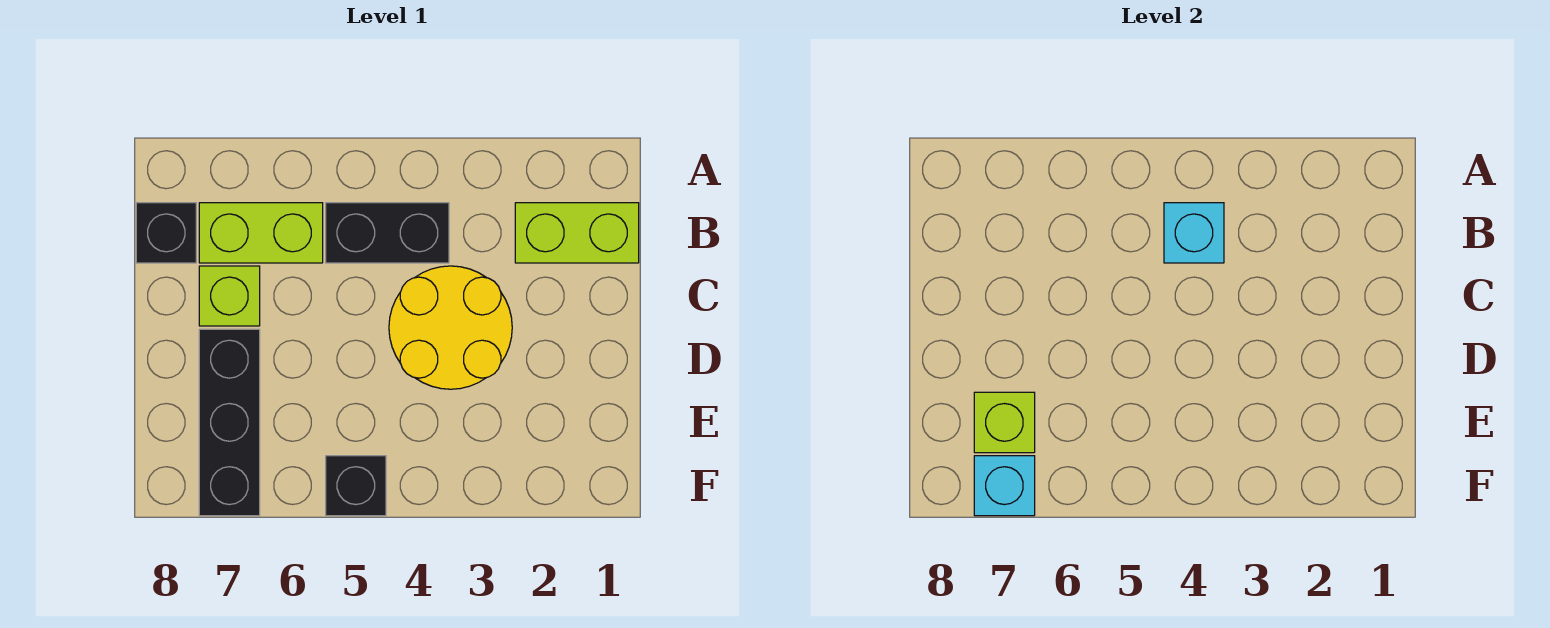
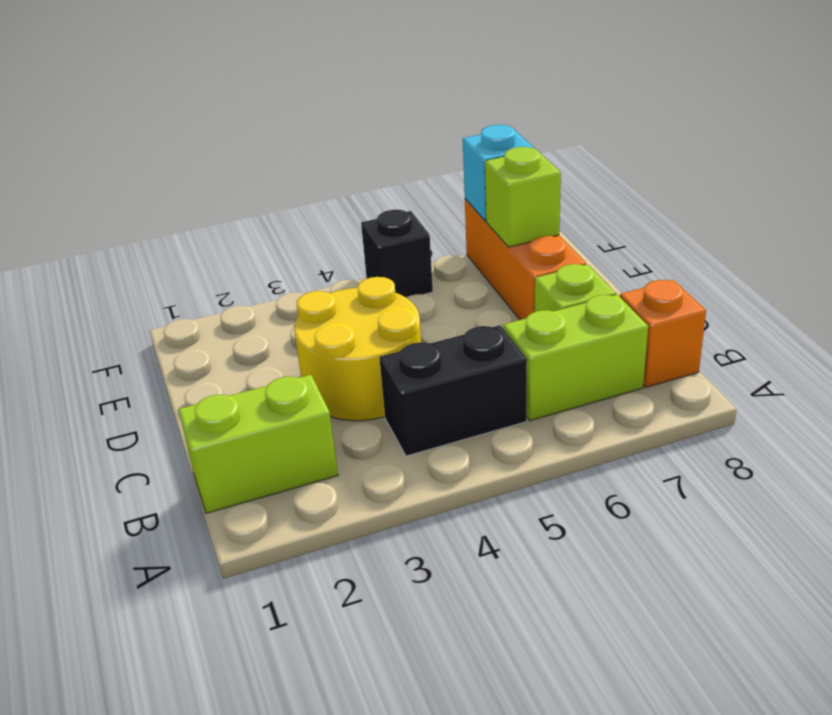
cyan brick B4 level 2 -> none
black brick B8 level 1 -> orange brick B8 level 1
black brick D7:F7 level 1 -> orange brick D7:F7 level 1

